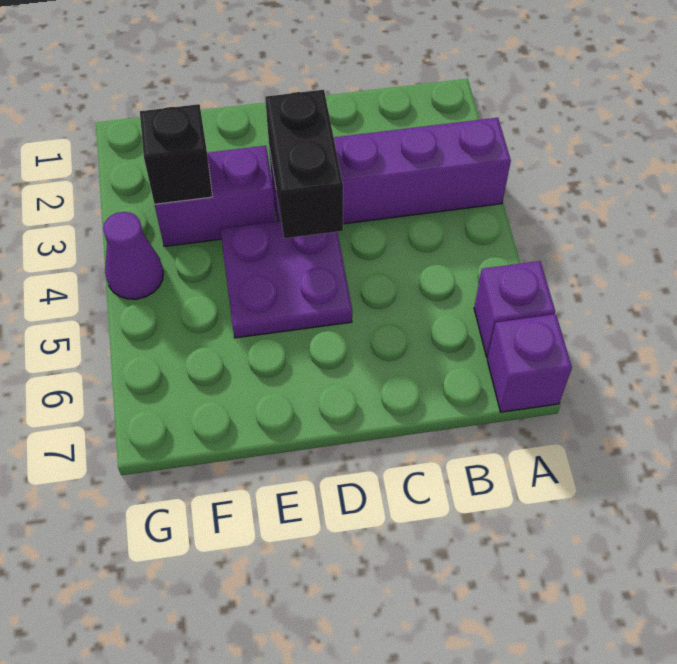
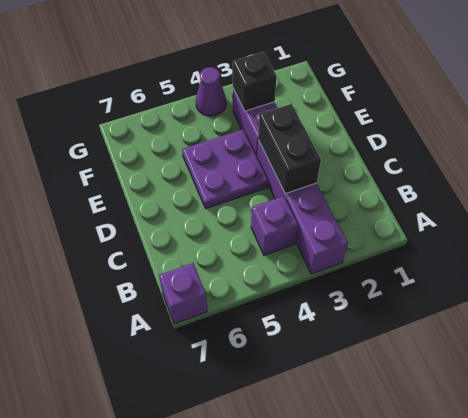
purple brick A6 level 1 -> purple brick B4 level 1
black brick D3:D4 level 2 -> black brick C3:D3 level 2

